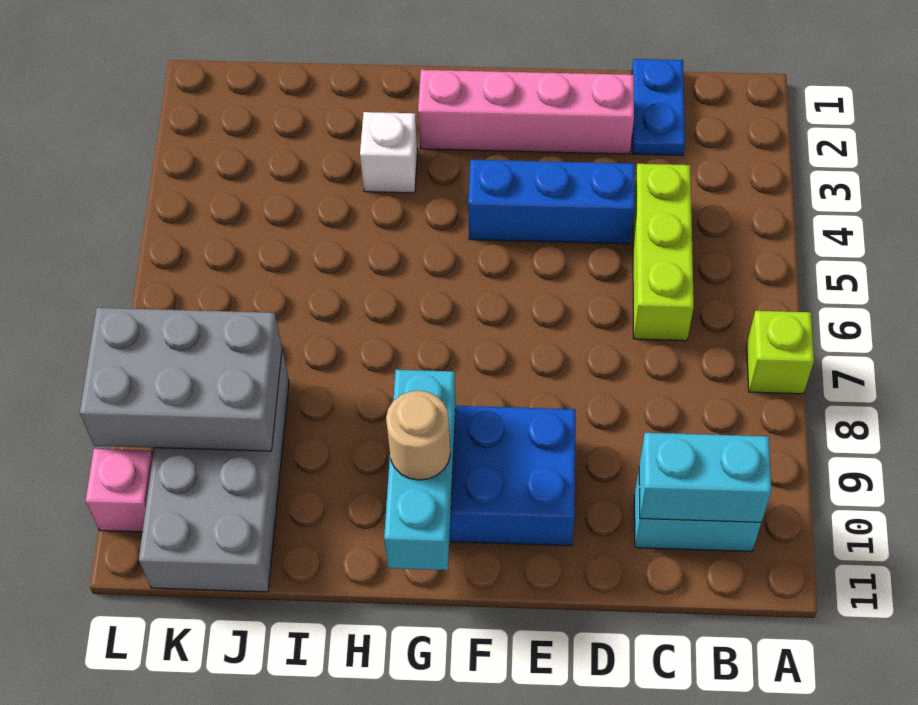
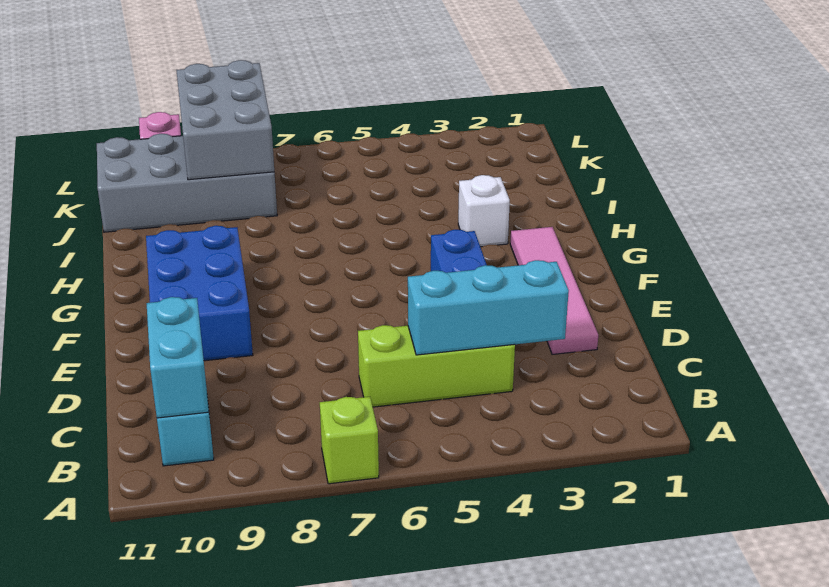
blue plate C1:C2 level 1 -> none
pink brick D2:G2 level 1 -> pink tile D2:G2 level 1
cyan brick G9:G11 level 2 -> cyan brick C3:C5 level 2
tan round brick G10 level 3 -> none

